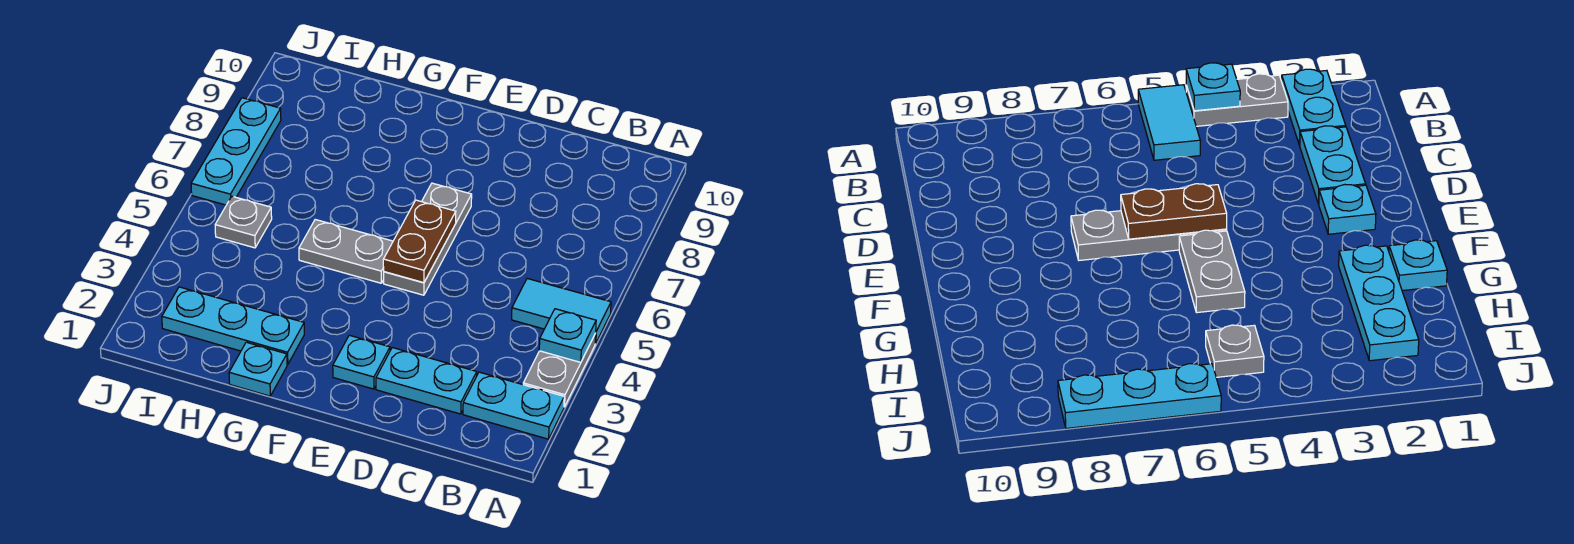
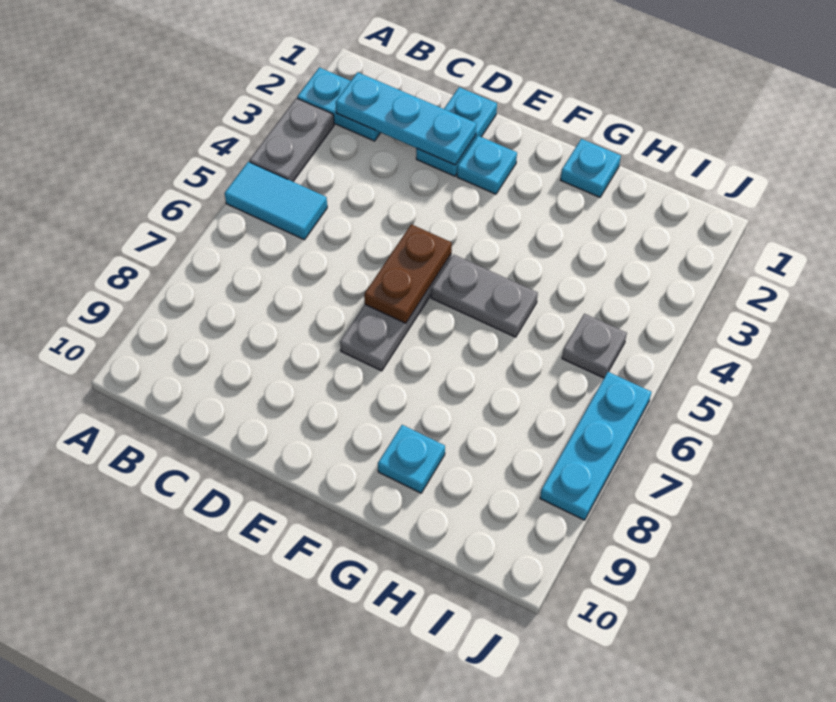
cyan plate A4 level 2 -> cyan plate G9 level 1
cyan plate C2:D2 level 1 -> cyan plate D1:D2 level 1
cyan plate G2:I2 level 1 -> cyan plate B2:D2 level 2

